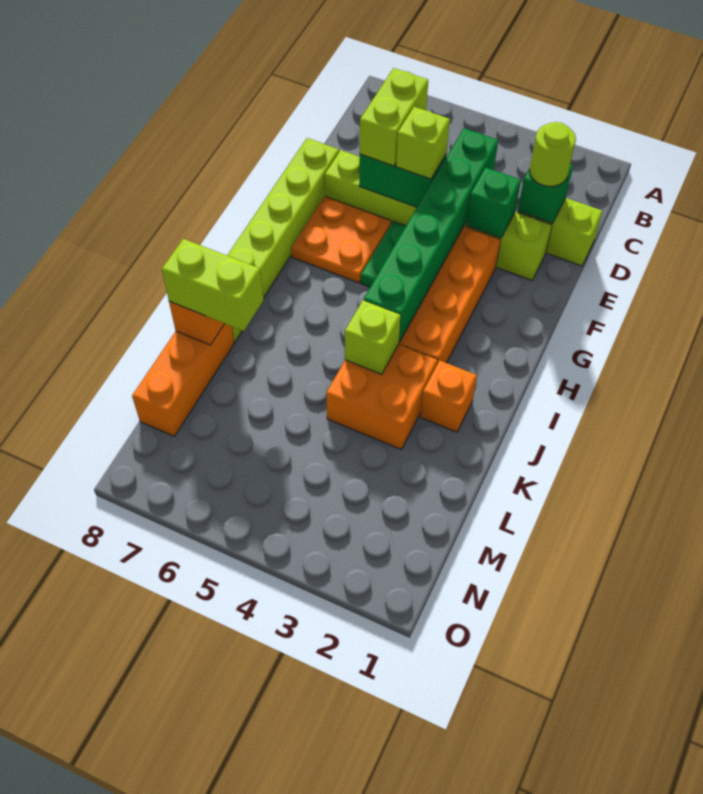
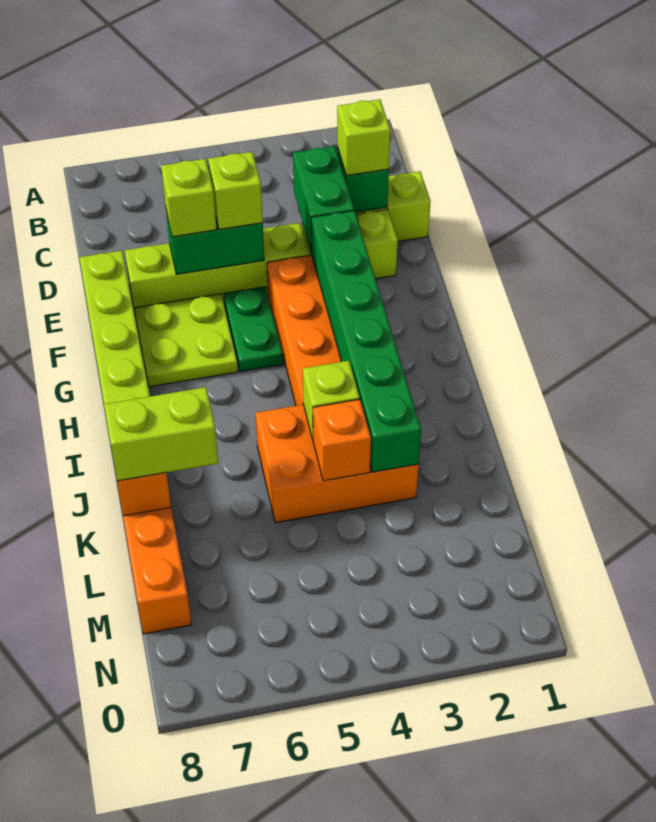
lime round brick D2 level 3 -> lime brick D2 level 3
green brick D4:I4 level 2 -> green brick F3:K3 level 2
lime brick D6:E6 level 3 -> lime brick E6 level 3
green brick E3 level 2 -> green brick D3:E3 level 2
orange plate F6:G7 level 1 -> lime plate F6:G7 level 1
orange brick J2 level 1 -> orange brick K4 level 2
orange brick J3:K4 level 1 -> orange brick J3:K5 level 1

